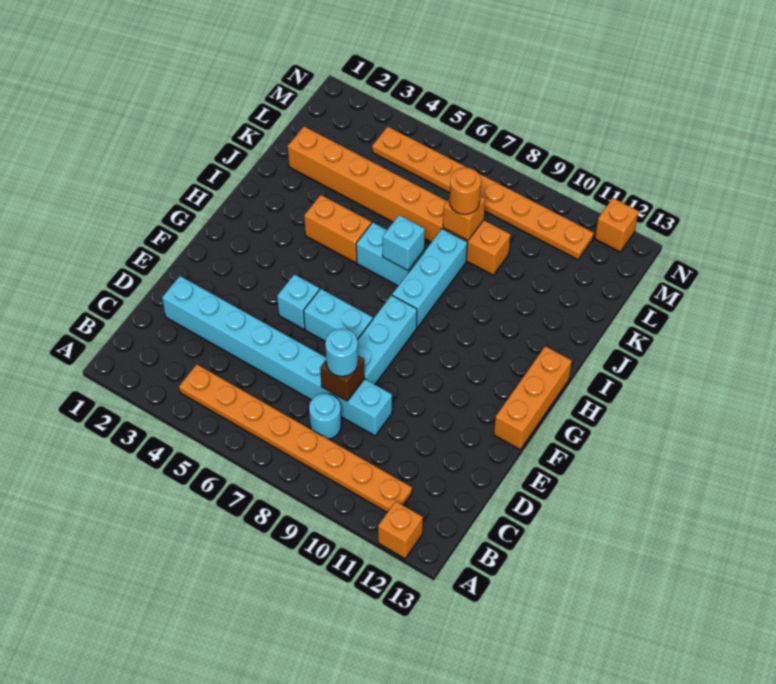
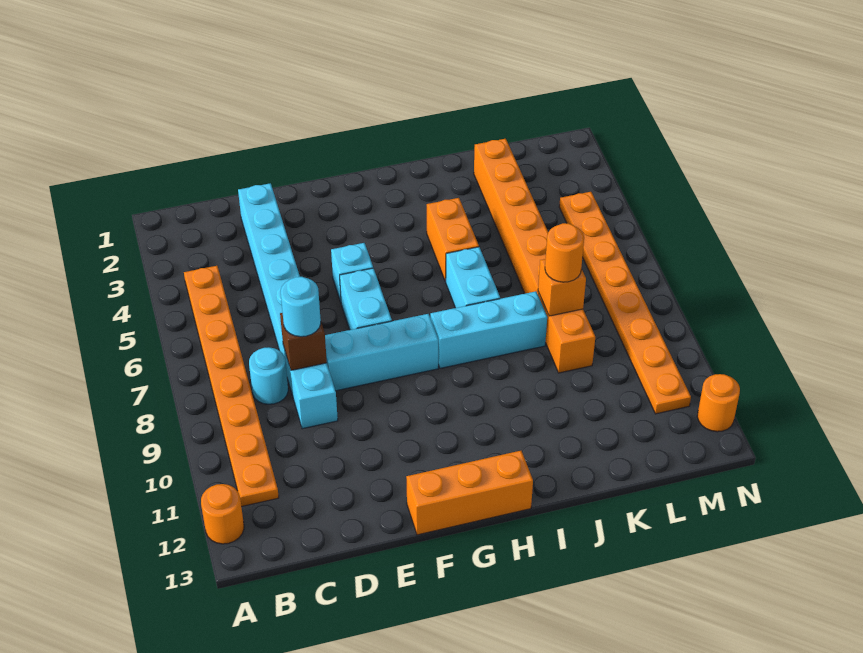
orange brick A12 level 1 -> orange round brick A12 level 1
cyan brick I7 level 2 -> none
orange brick N12 level 1 -> orange round brick N12 level 1

